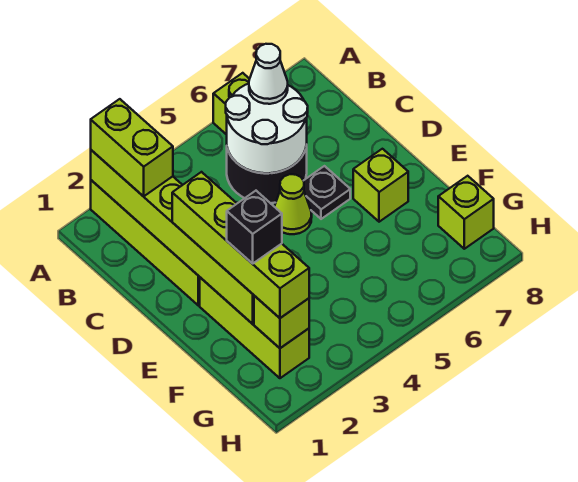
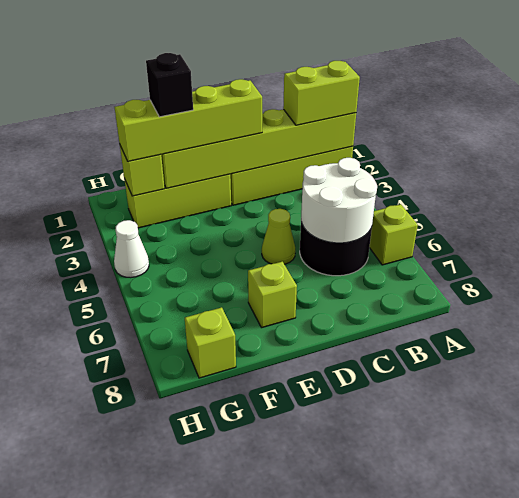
white cone B6 level 3 -> white cone H4 level 1
black plate D6 level 1 -> none

